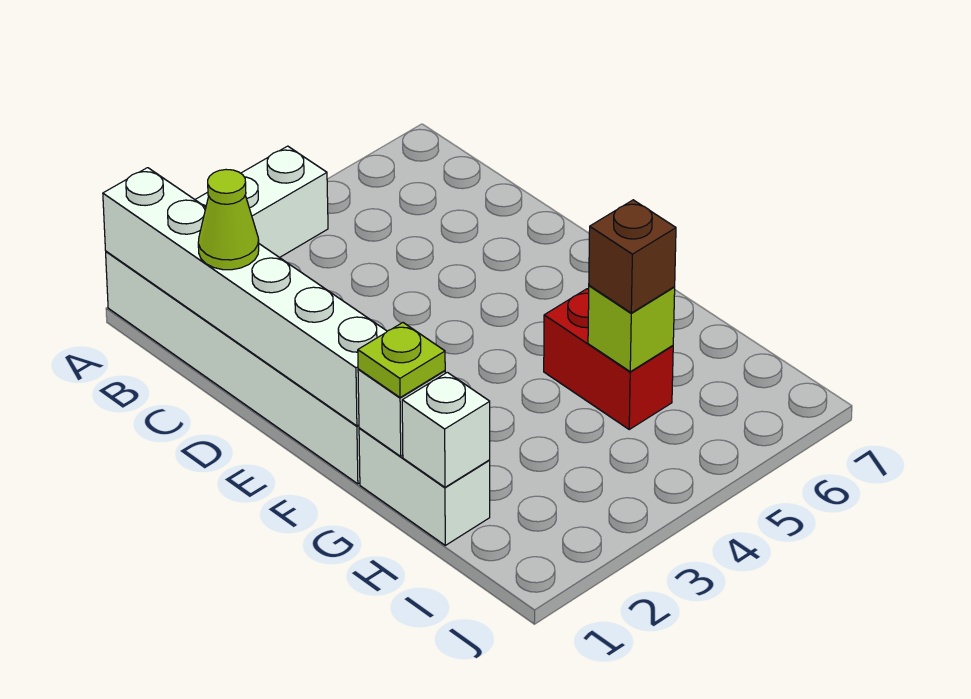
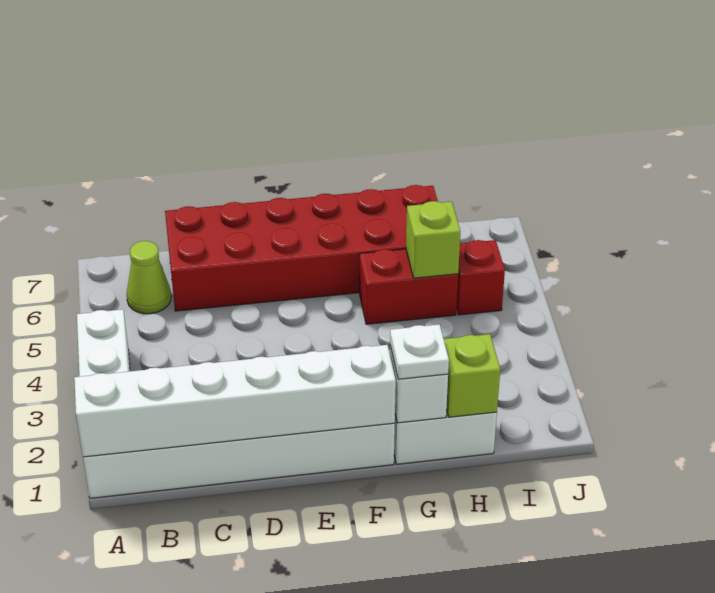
lime cone C1 level 3 -> lime cone B6 level 1
none -> red brick C6:H7 level 1
lime plate G1 level 3 -> white plate G1 level 3
white brick H1 level 2 -> lime brick H1 level 2
brown brick H5 level 3 -> none
none -> red brick I5 level 1

